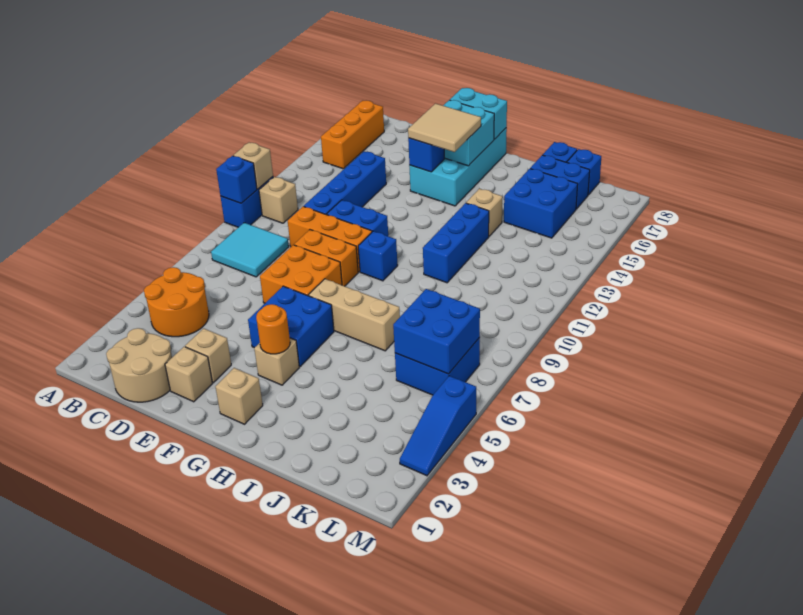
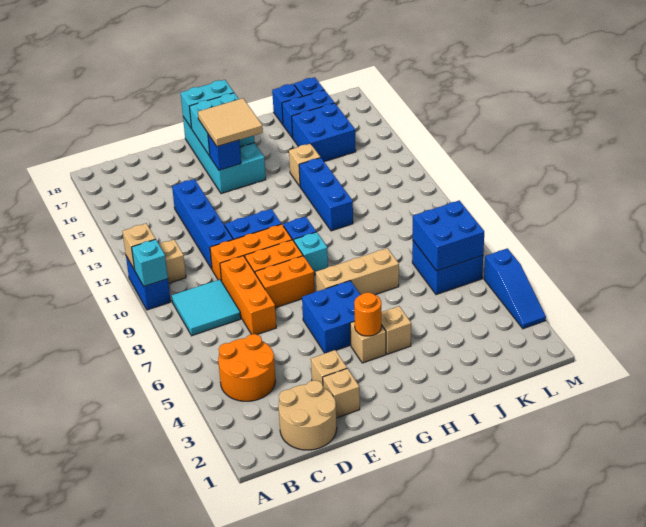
blue brick A10 level 2 -> cyan brick A10 level 2
orange brick B15:B17 level 1 -> orange brick D7:D9 level 1
orange brick E7:F8 level 1 -> orange brick E8:F8 level 1
tan brick G2 level 1 -> tan brick H4 level 1
none -> cyan brick G9 level 1

